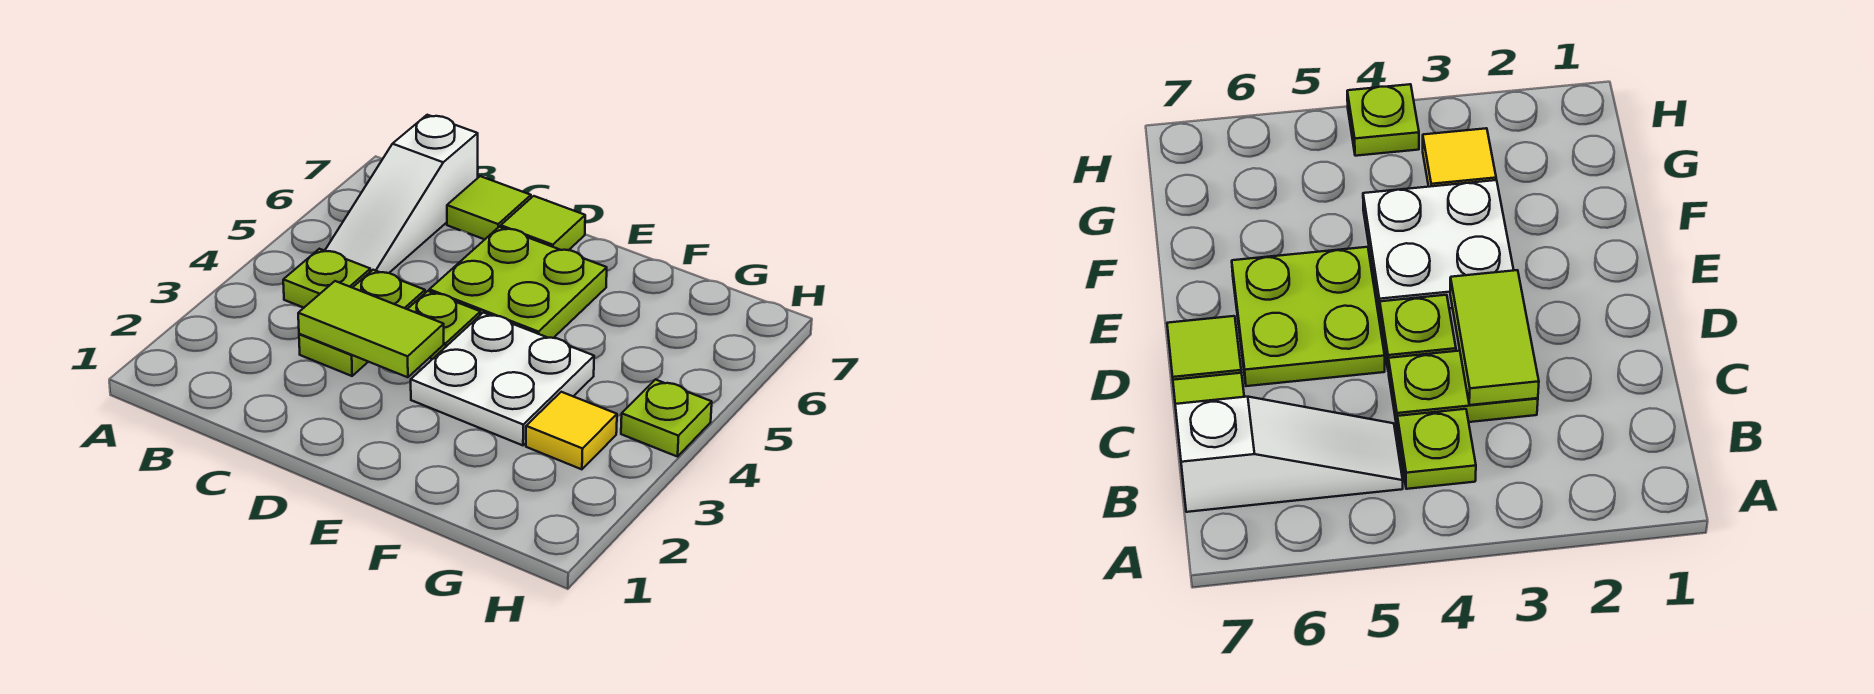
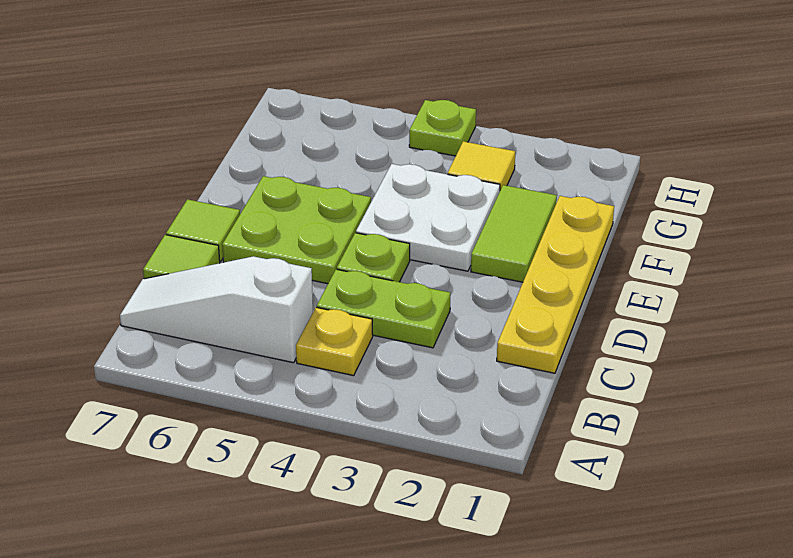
lime plate B4 level 1 -> yellow plate B4 level 1
white slope B5:B7 level 1 top 7 -> white slope B5:B7 level 1 top 5
none -> yellow plate C1:F1 level 1
lime tile C3:D3 level 2 -> lime tile E2:F2 level 1

